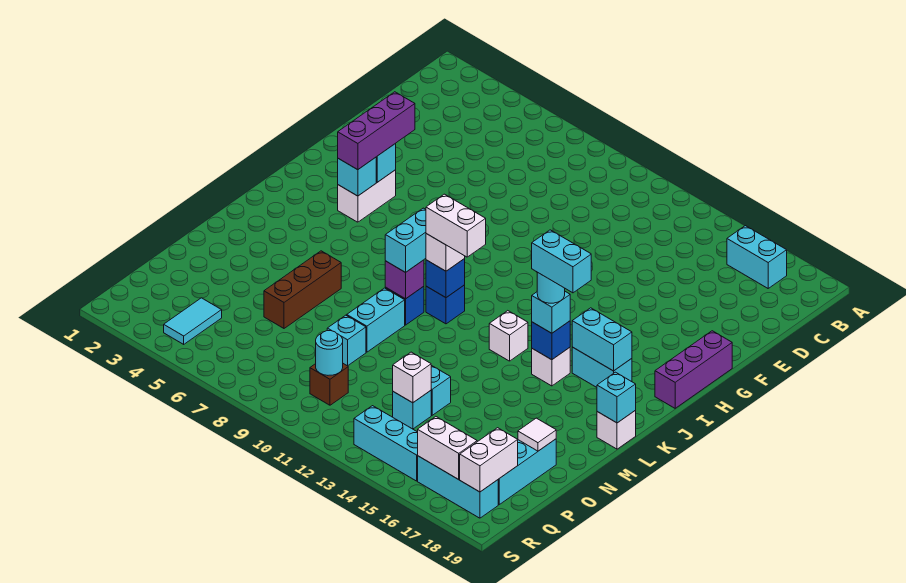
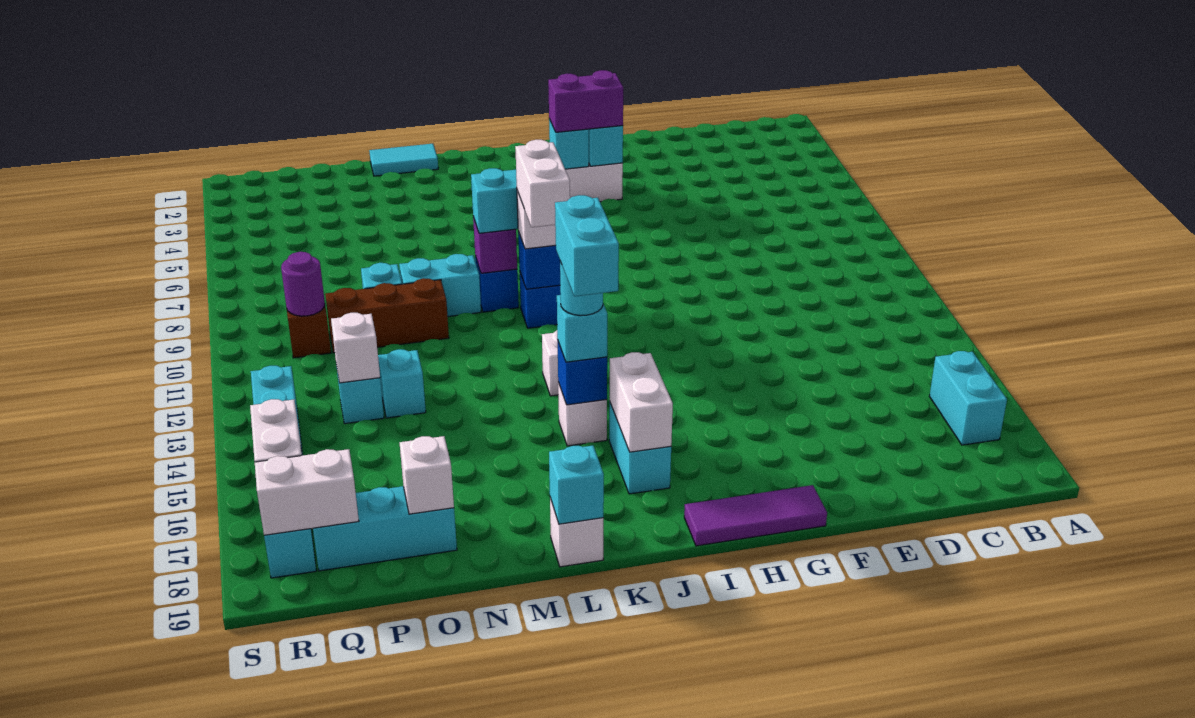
purple brick G4:I4 level 3 -> purple brick H4:I4 level 3
purple brick G19:I19 level 1 -> purple tile G19:I19 level 1
cyan brick J16:J17 level 2 -> white brick J16:J17 level 2
brown brick M6:O6 level 1 -> brown brick N10:P10 level 1
white tile O18 level 2 -> white brick O18 level 2
cyan tile Q4:R4 level 1 -> cyan tile M1:N1 level 1
cyan round brick Q10 level 2 -> purple round brick Q10 level 2

